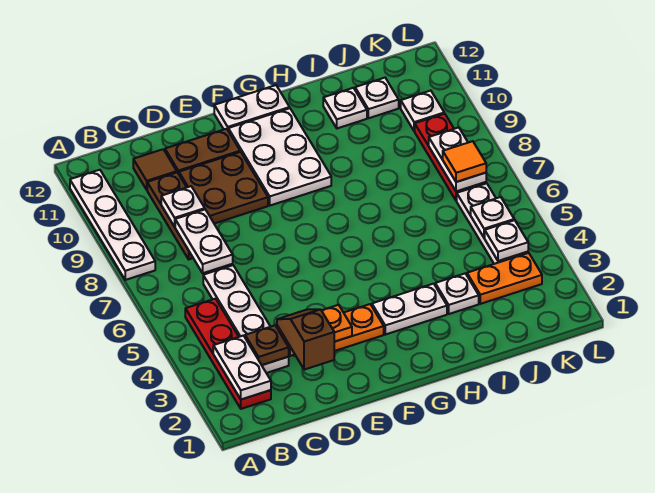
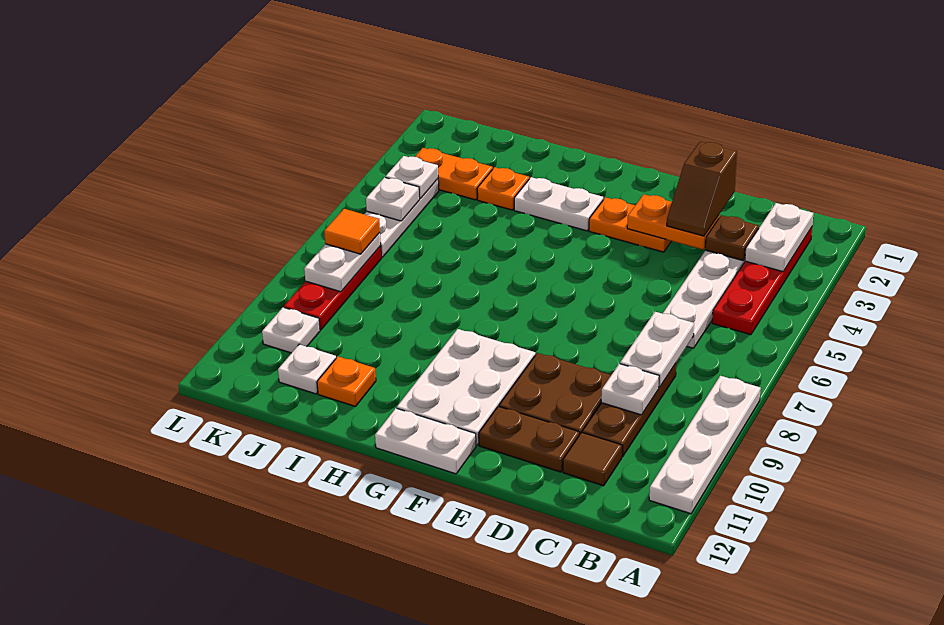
white plate I3 level 1 -> orange plate I3 level 1
white plate I11 level 1 -> orange plate I11 level 1

